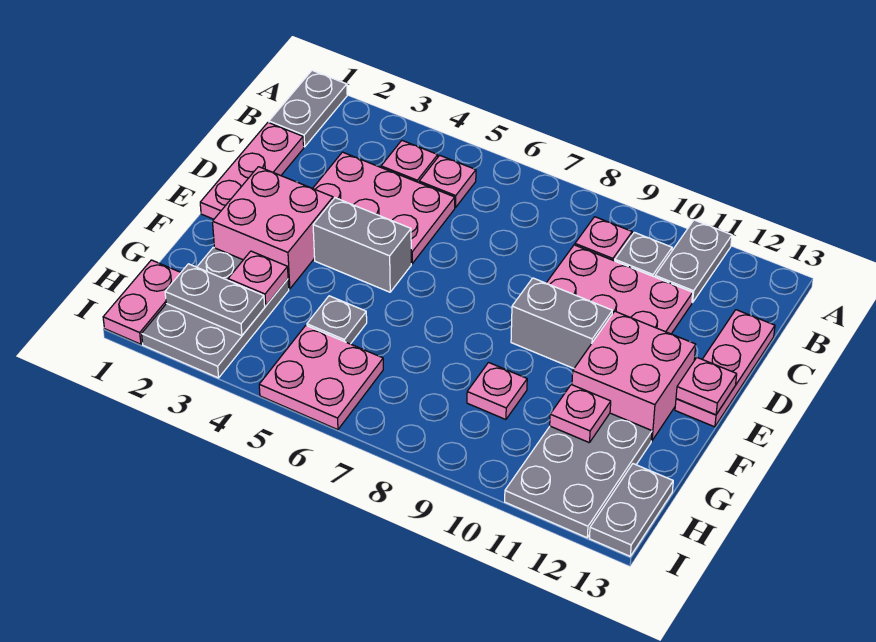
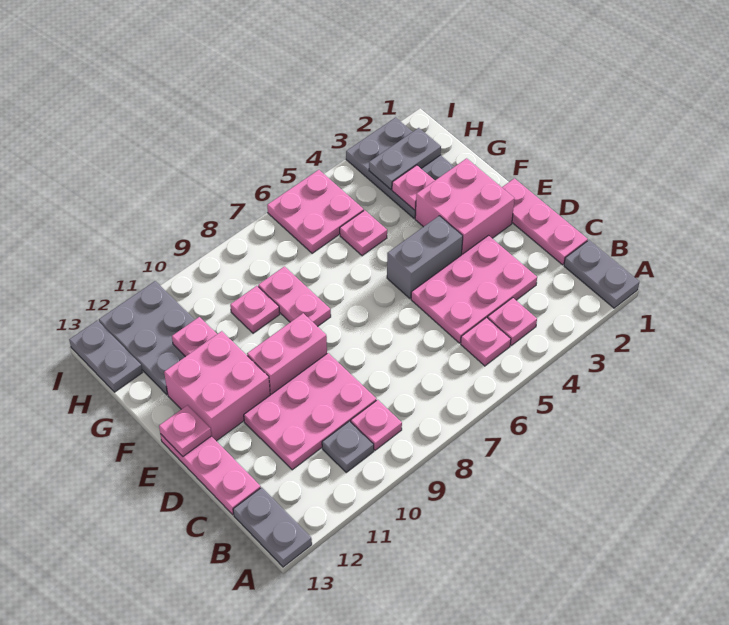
grey plate A11:B11 level 1 -> grey plate A13:B13 level 1
grey brick E9:E10 level 1 -> pink brick E9:E10 level 1
grey plate G5 level 1 -> pink plate G5 level 1
pink plate H1:I1 level 1 -> pink plate F8:G8 level 1

